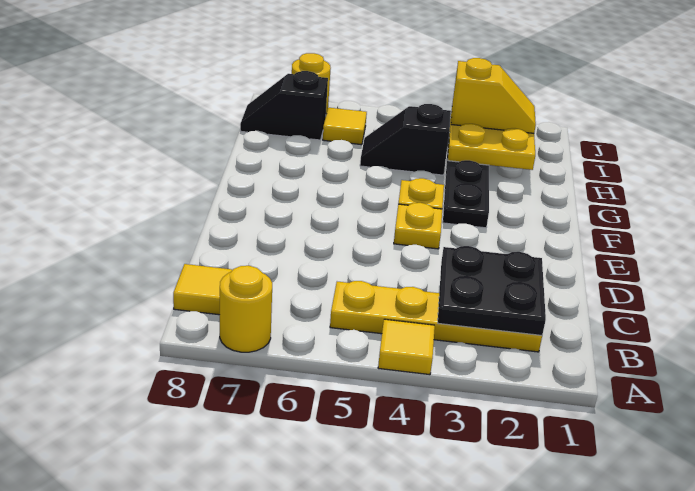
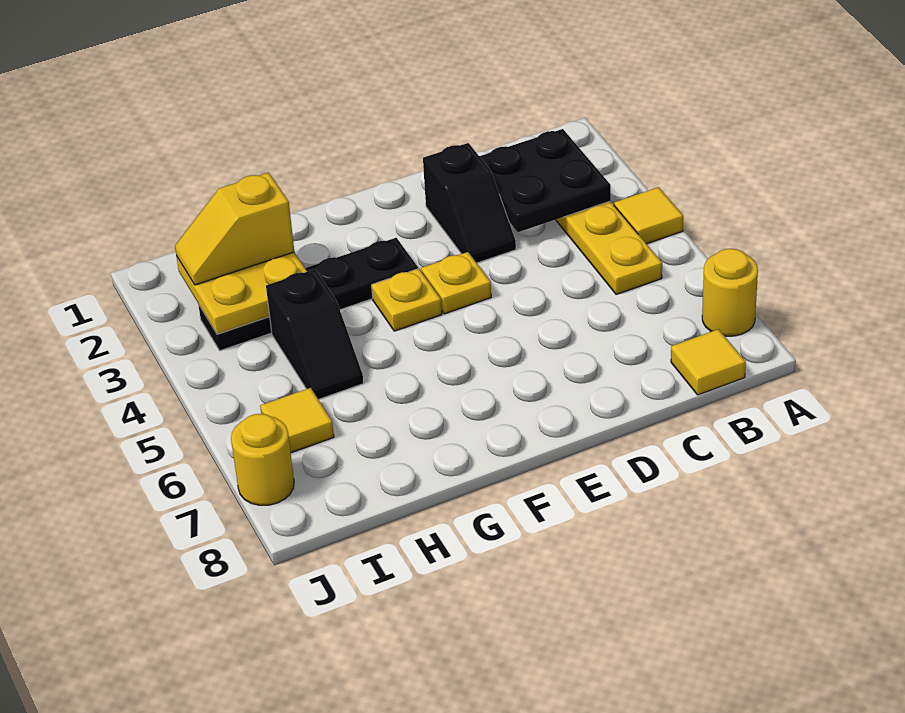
yellow slope I2:I3 level 3 top 3 -> yellow slope H2:I2 level 3 top H
black slope I7:I8 level 1 top 7 -> black slope D2:D3 level 1 top 2

